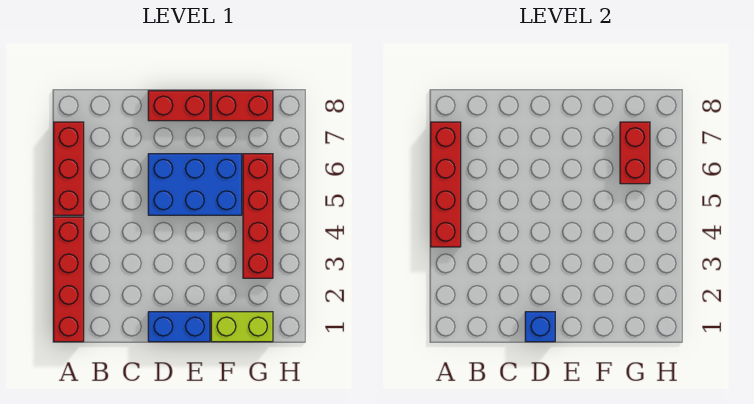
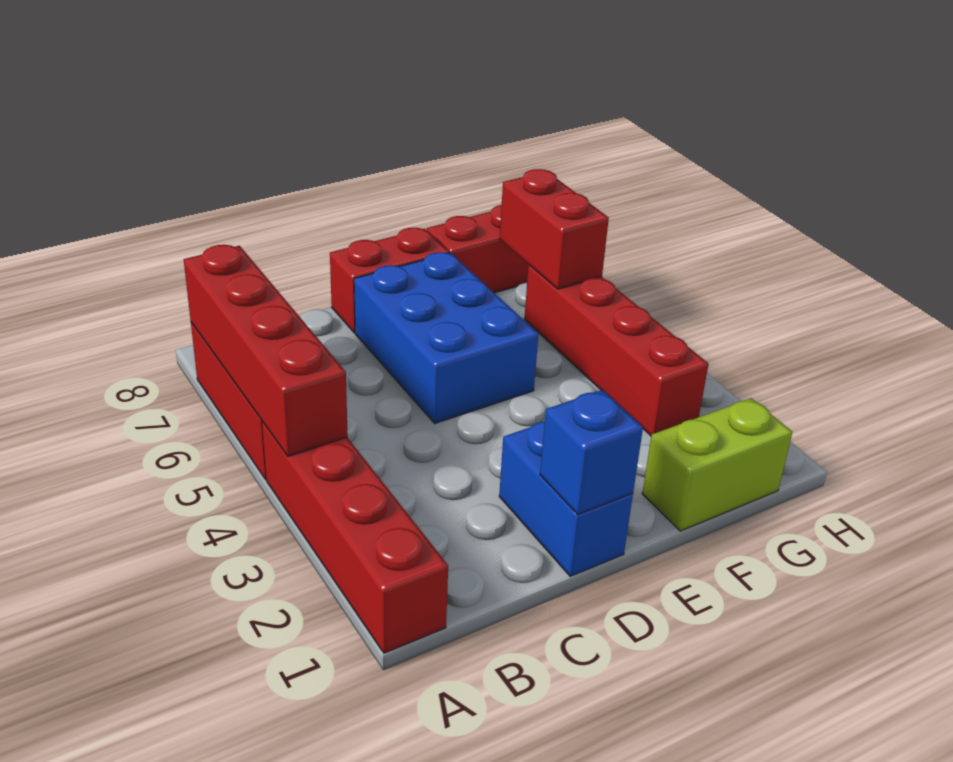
blue brick D1:E1 level 1 -> blue brick D1:D2 level 1
blue brick D5:F6 level 1 -> blue brick D5:E7 level 1

